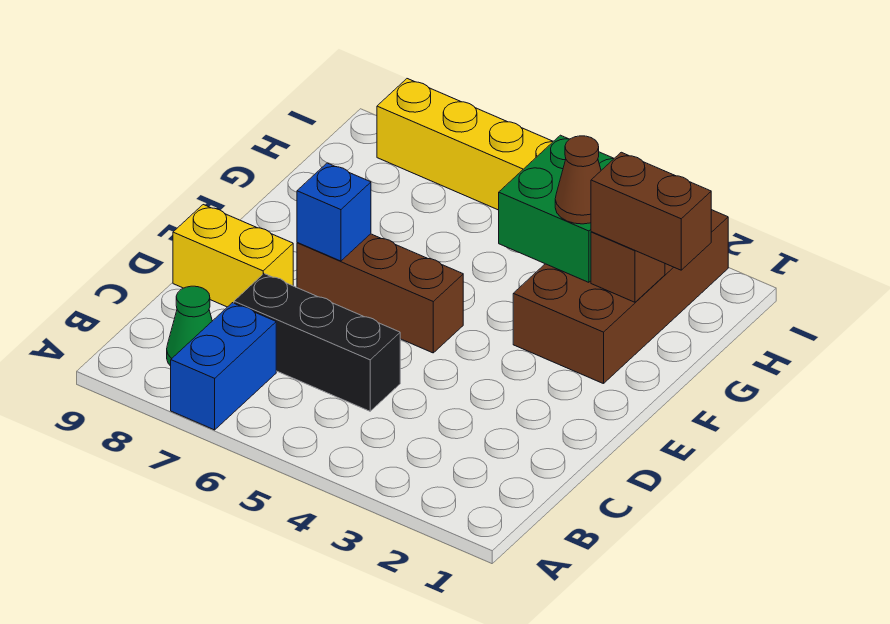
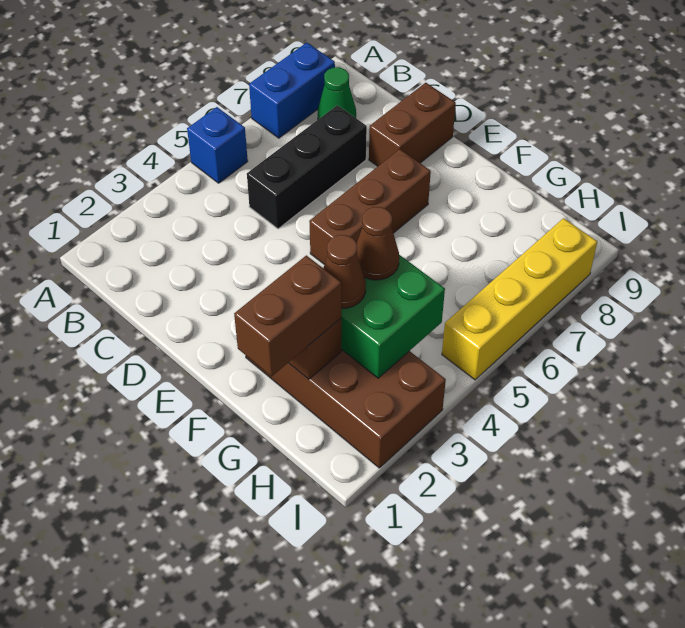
blue brick A7:B7 level 1 -> blue brick A7:A8 level 1
yellow brick D8:D9 level 1 -> brown brick D8:D9 level 1
blue brick E7 level 2 -> blue brick A5 level 1
none -> brown cone G4 level 3

